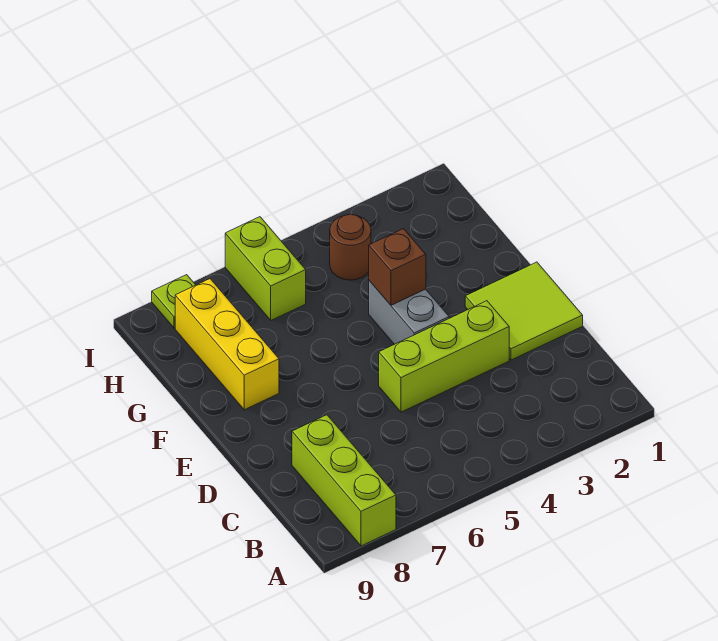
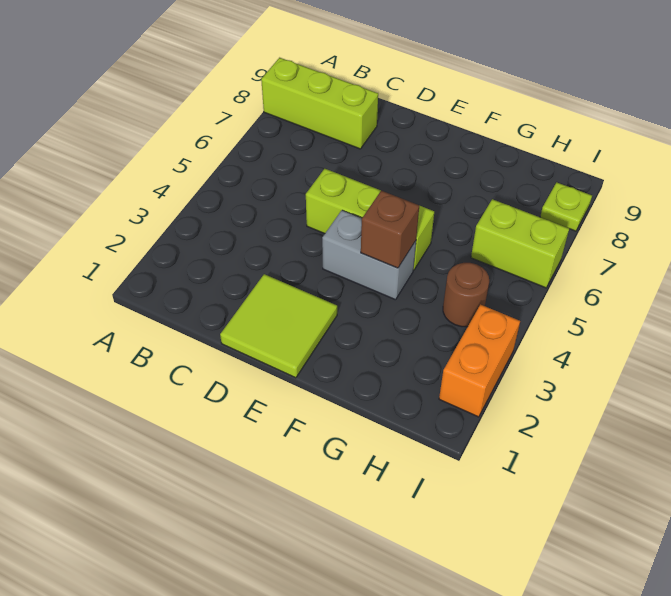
lime brick D3:D5 level 1 -> lime brick D5:F5 level 1
yellow brick F8:H8 level 1 -> none
none -> orange brick I2:I3 level 1

